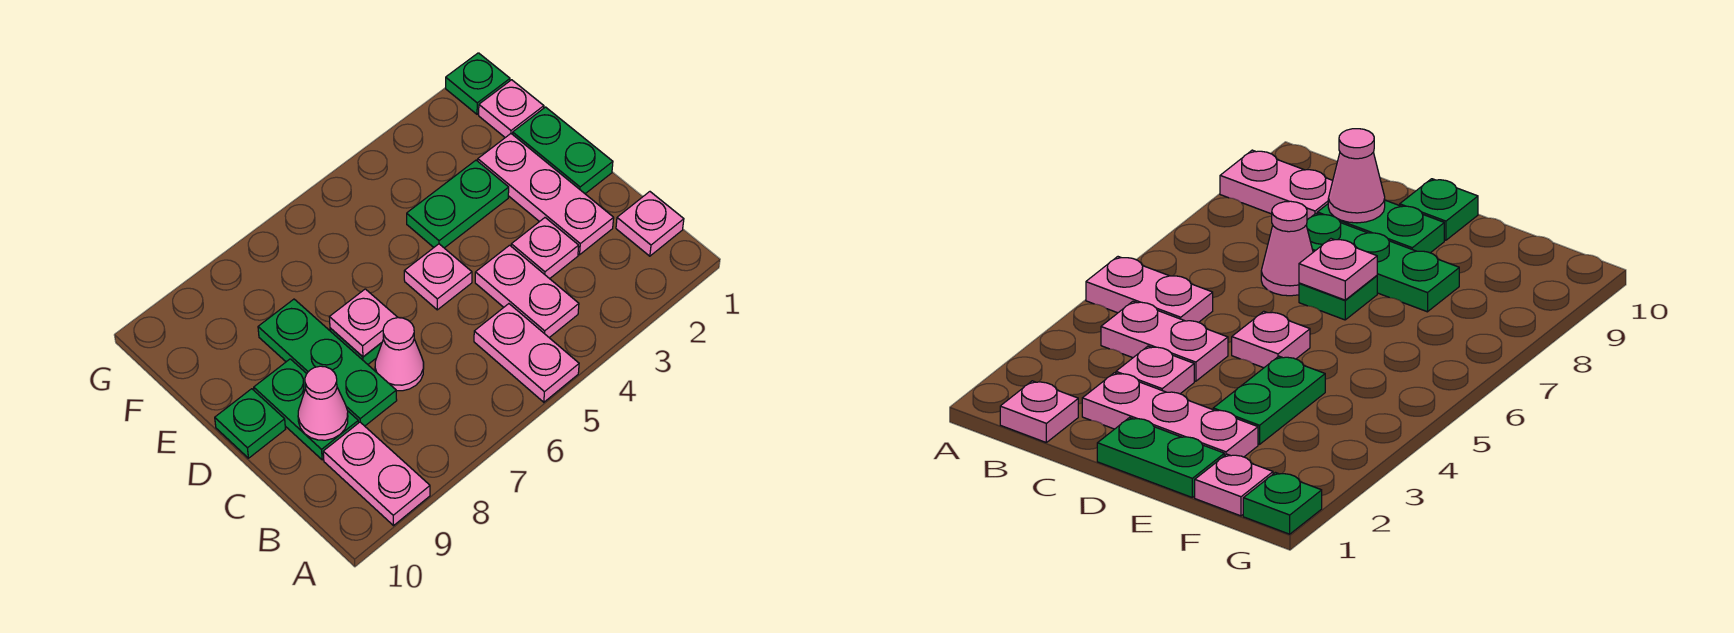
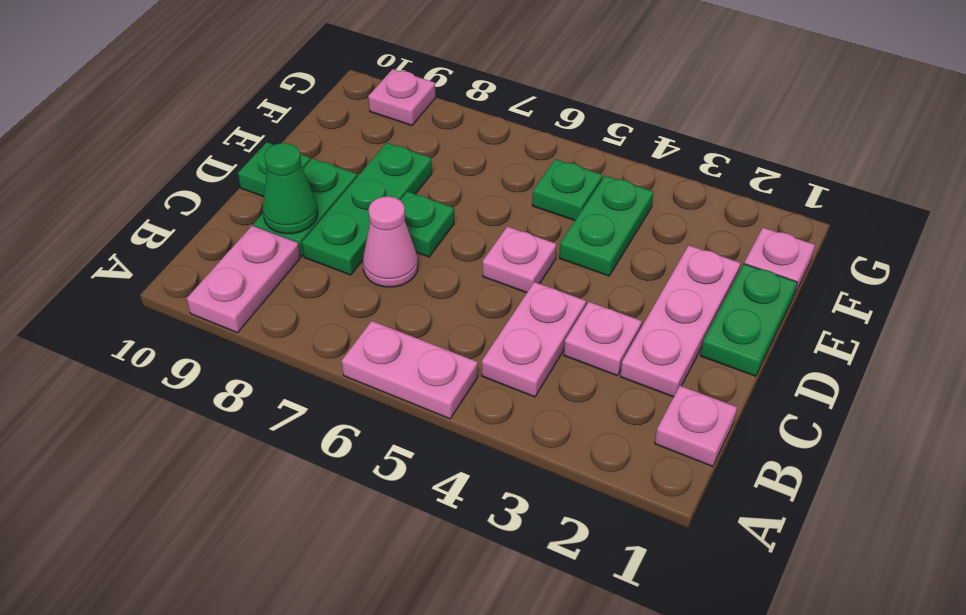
pink plate A5:B5 level 1 -> pink plate A5:A6 level 1
pink cone C9 level 2 -> green cone C9 level 2
pink plate D7 level 2 -> pink plate G9 level 1
green plate E3:E4 level 1 -> green plate E4:F4 level 1
green plate G1 level 1 -> green plate F5 level 1

